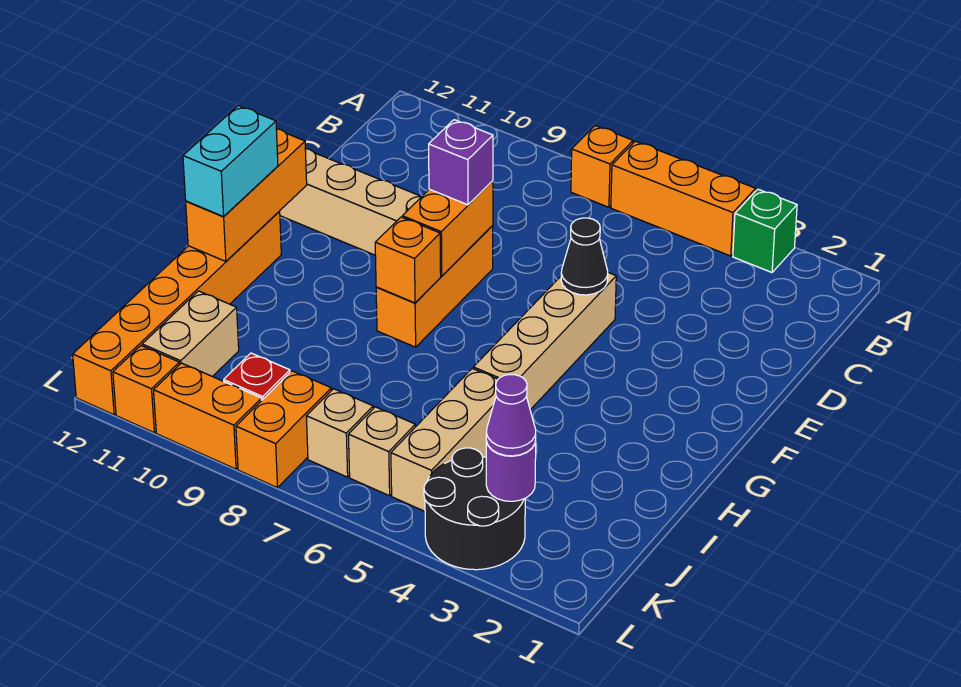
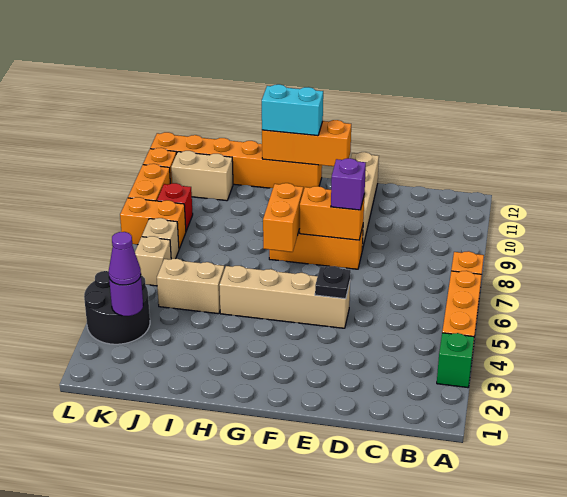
black cone E5 level 2 -> black plate E5 level 2
orange brick G8 level 2 -> orange brick G7:G8 level 2
tan brick I5:K5 level 1 -> tan brick I5:J5 level 1

